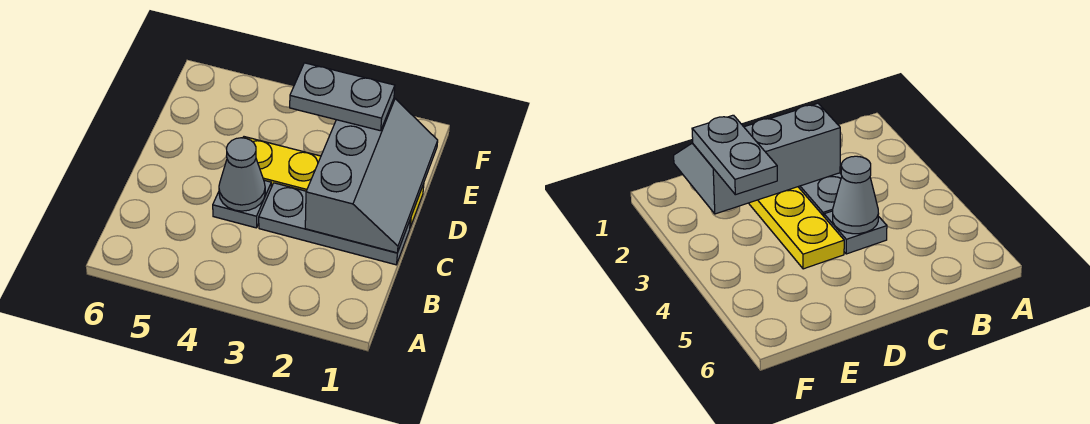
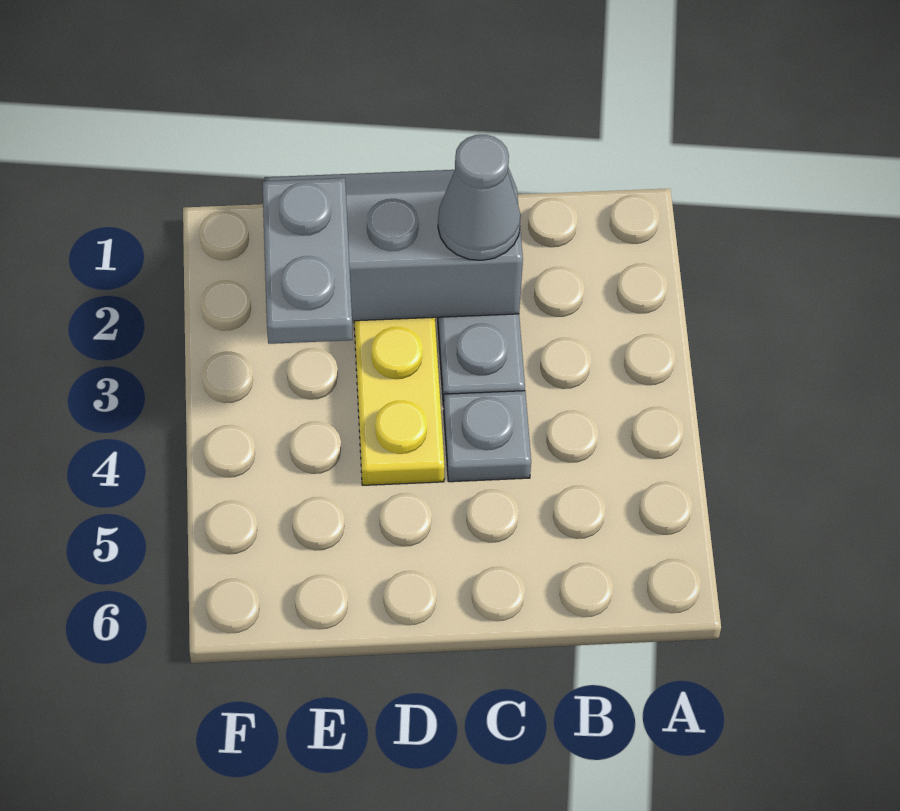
grey cone C4 level 2 -> grey cone C2 level 3

